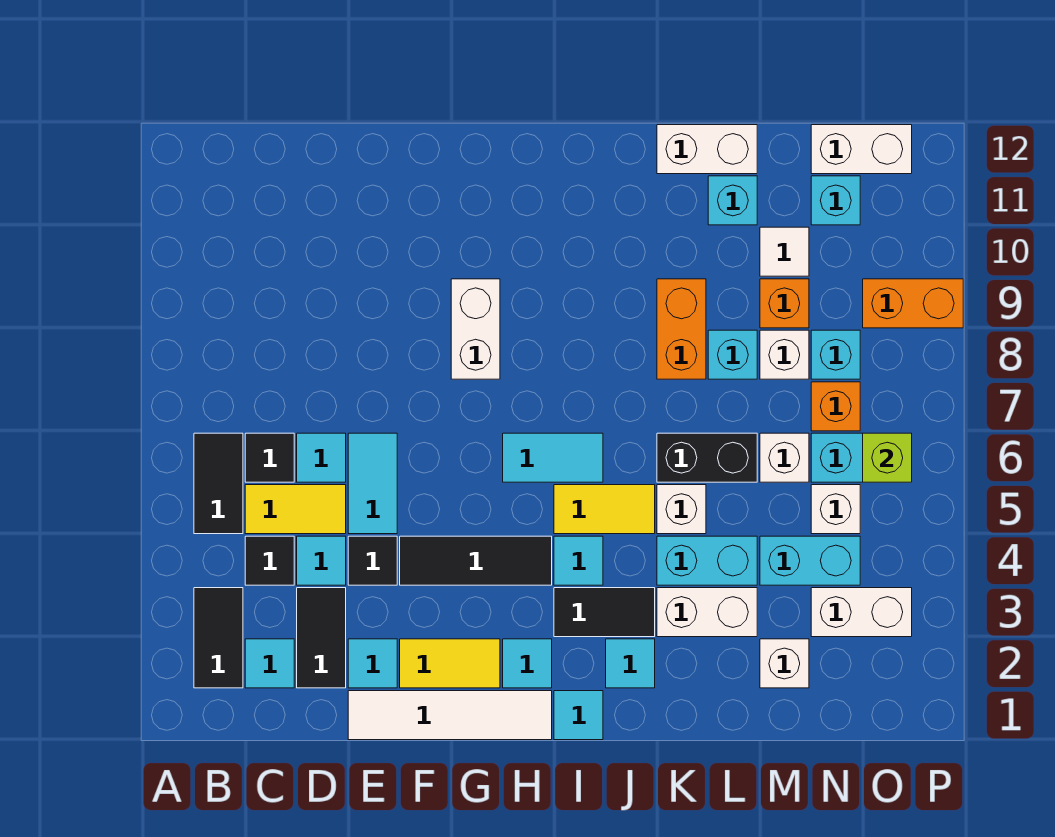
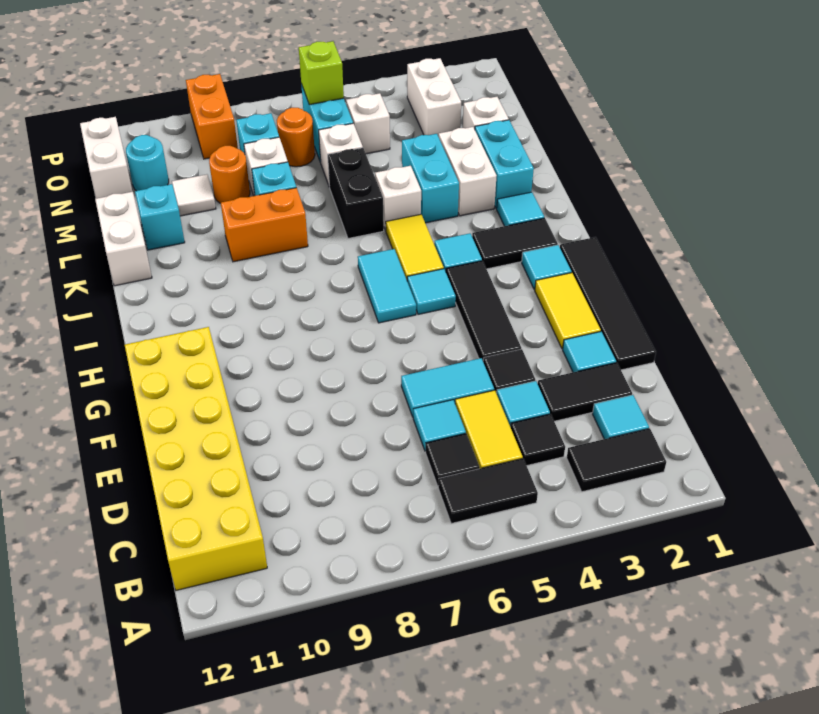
none -> yellow brick B11:G12 level 1
white tile E1:H1 level 1 -> black tile E1:H1 level 1
white brick G8:G9 level 1 -> none
cyan tile I1 level 1 -> cyan tile H5 level 1
black tile I3:J3 level 1 -> black tile I2:I3 level 1
cyan brick M4:N4 level 1 -> cyan brick K2:L2 level 1
orange brick M9 level 1 -> orange round brick M9 level 1
orange brick N7 level 1 -> orange round brick N7 level 1
cyan brick N11 level 1 -> cyan round brick N11 level 1

